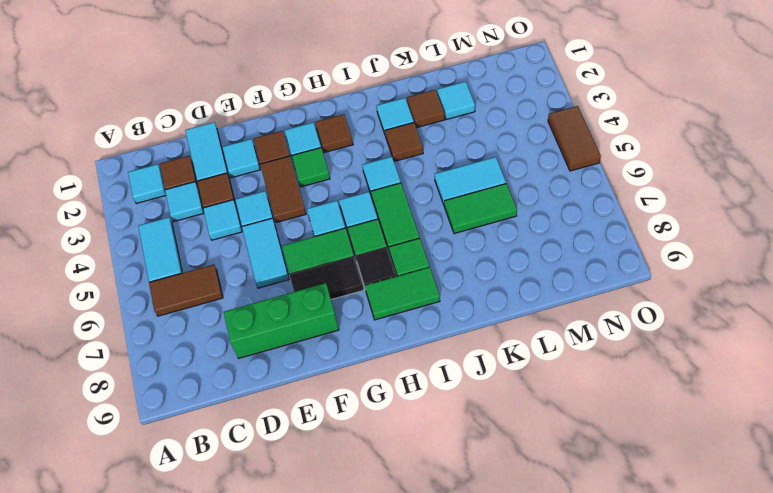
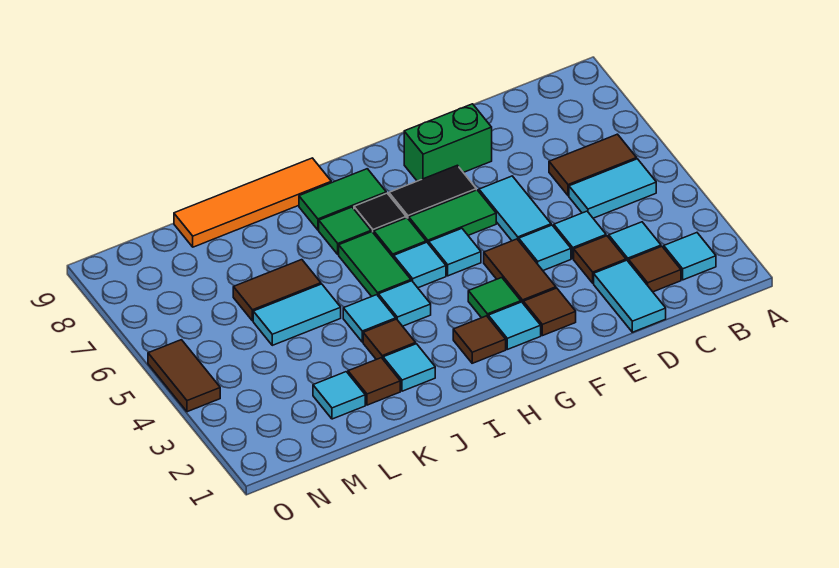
cyan tile B4:B5 level 1 -> cyan tile B5:C5 level 1
green brick D8:F8 level 1 -> green brick E8:F8 level 1
cyan tile E2 level 1 -> cyan tile J4 level 1
none -> orange tile I9:L9 level 1
green tile K6:L6 level 1 -> brown tile K6:L6 level 1

